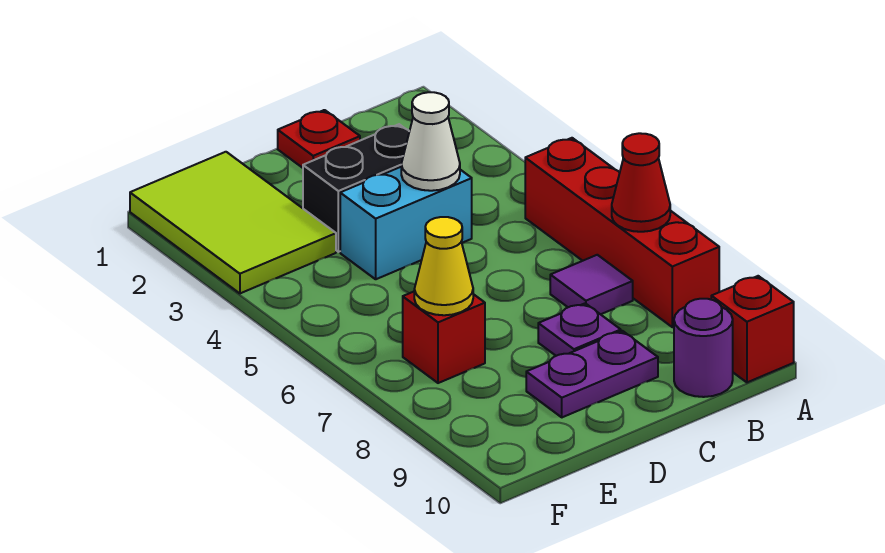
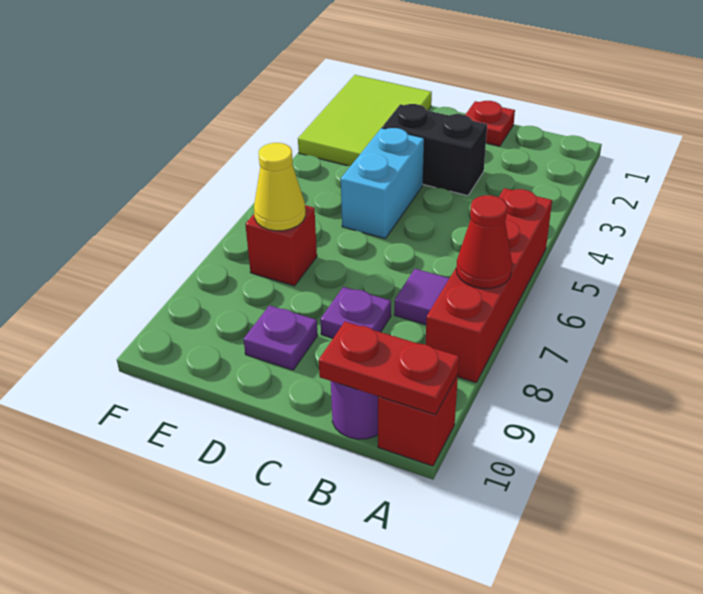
none -> red plate A10:B10 level 2
cyan brick C4:D4 level 1 -> cyan brick D4:D5 level 1
white cone C4 level 2 -> none
purple plate C9:D9 level 1 -> purple plate D9 level 1

